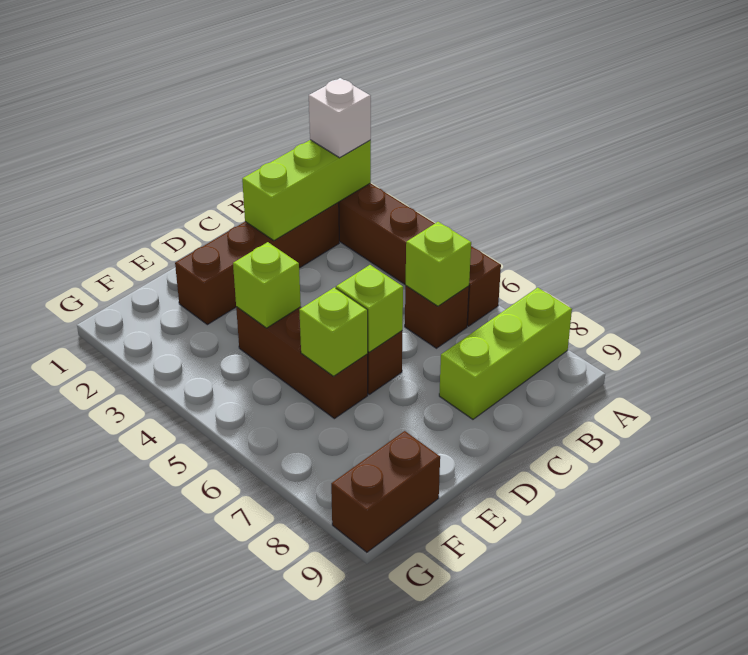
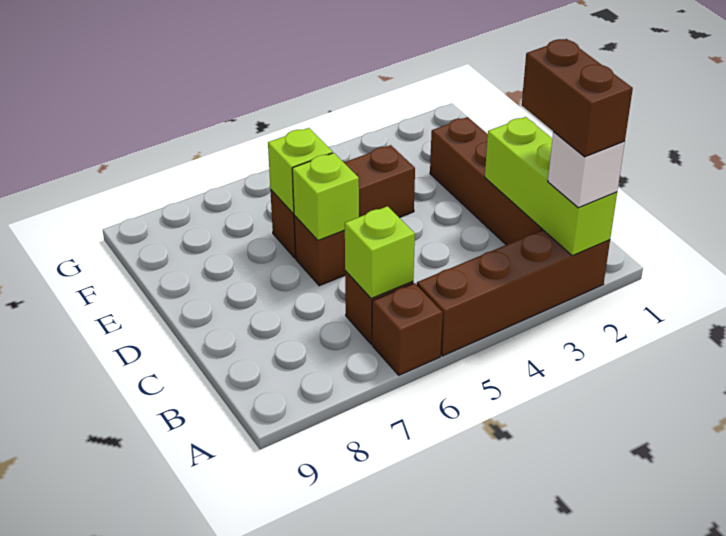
lime brick A8:C8 level 1 -> none
lime brick E4 level 2 -> none
brown brick F9:G9 level 1 -> brown brick A2:B2 level 4

